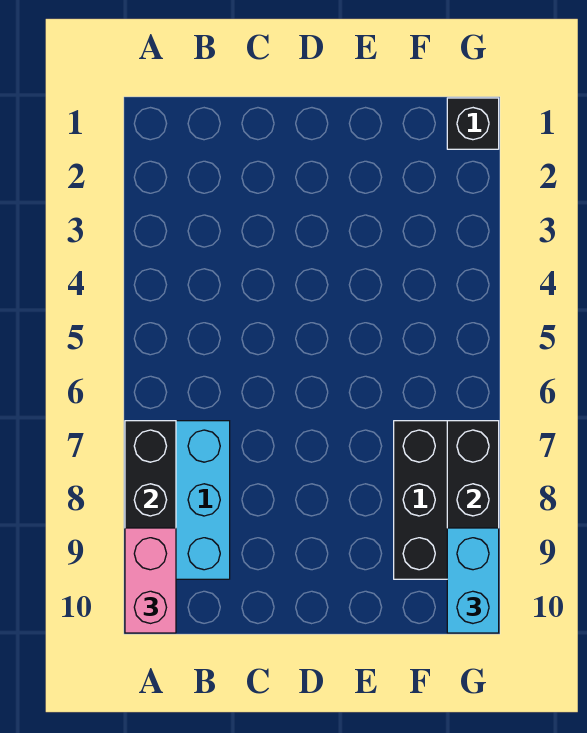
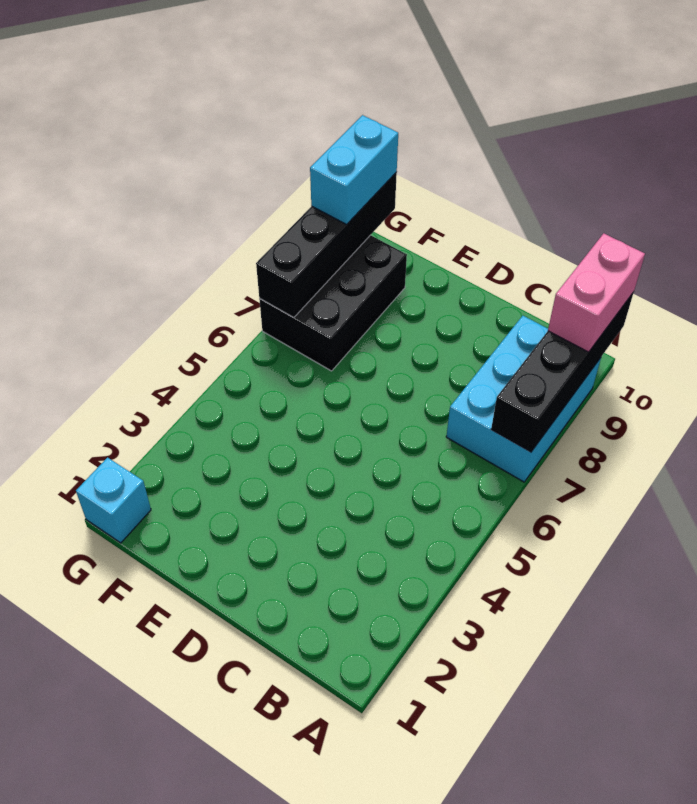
black brick G1 level 1 -> cyan brick G1 level 1

